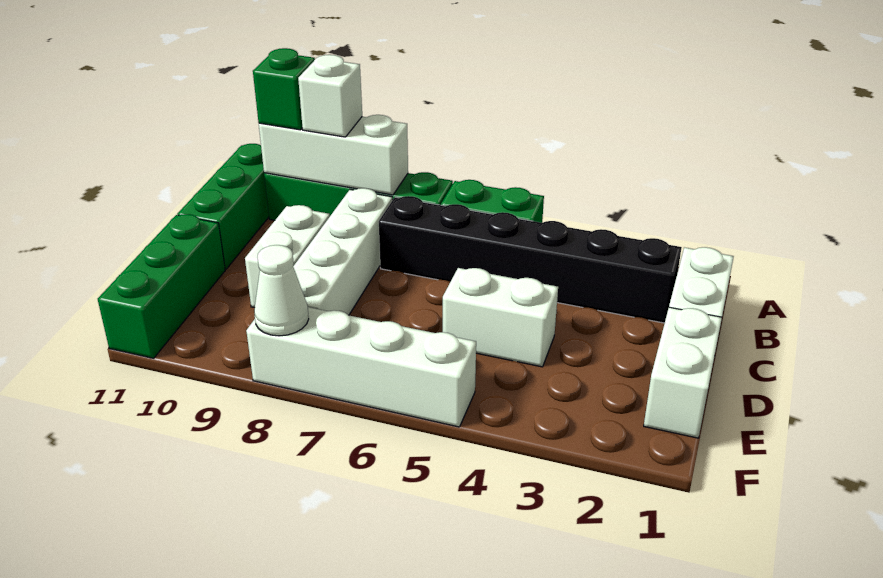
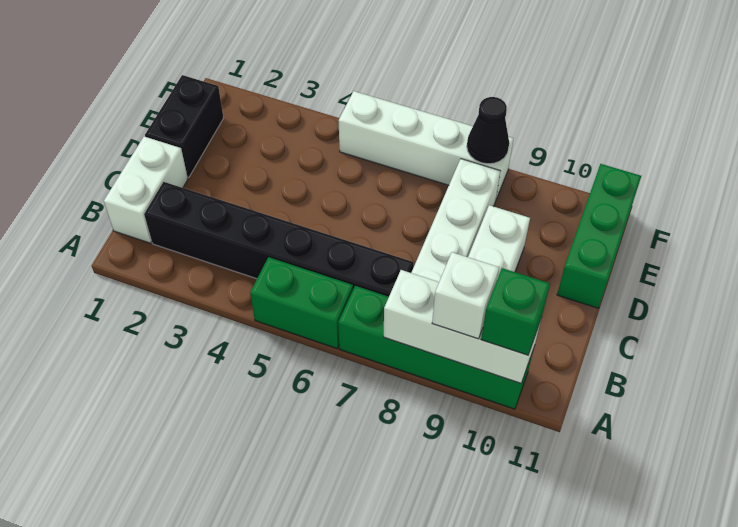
green brick A11:C11 level 1 -> none
white brick D1:E1 level 1 -> black brick D1:E1 level 1
white brick D4:D5 level 1 -> none
white cone F8 level 2 -> black cone F8 level 2

